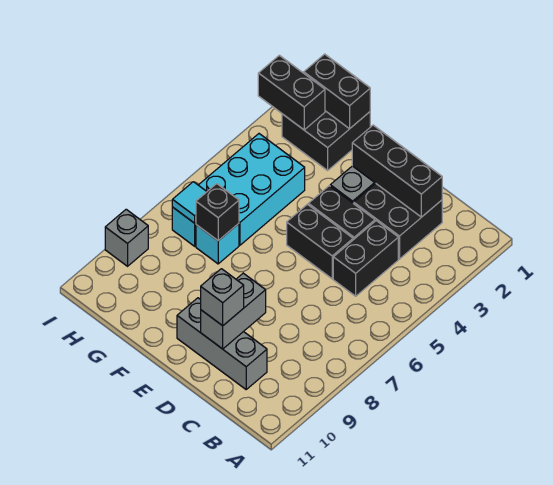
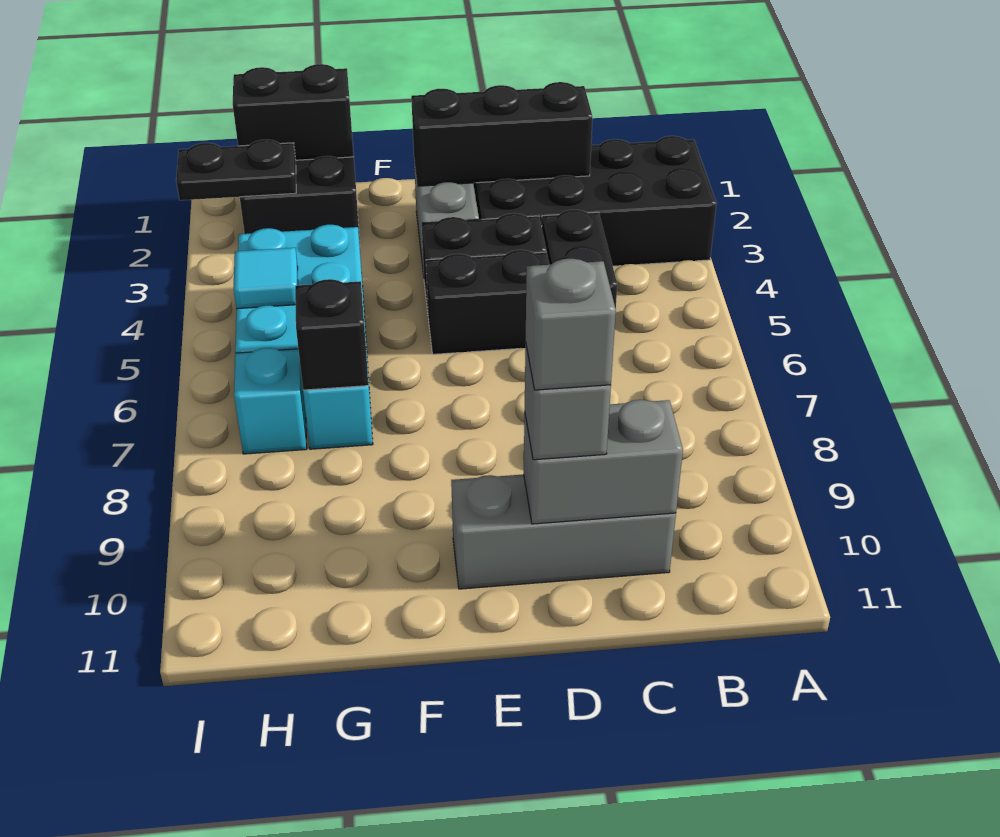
black brick C2:D3 level 1 -> black brick A2:D3 level 1
grey brick D9:D10 level 2 -> grey brick C10:D10 level 2
black brick H2:I2 level 2 -> black plate H2:I2 level 2
cyan tile H7 level 2 -> cyan tile H5 level 2
grey brick I9 level 1 -> grey brick D10 level 4

